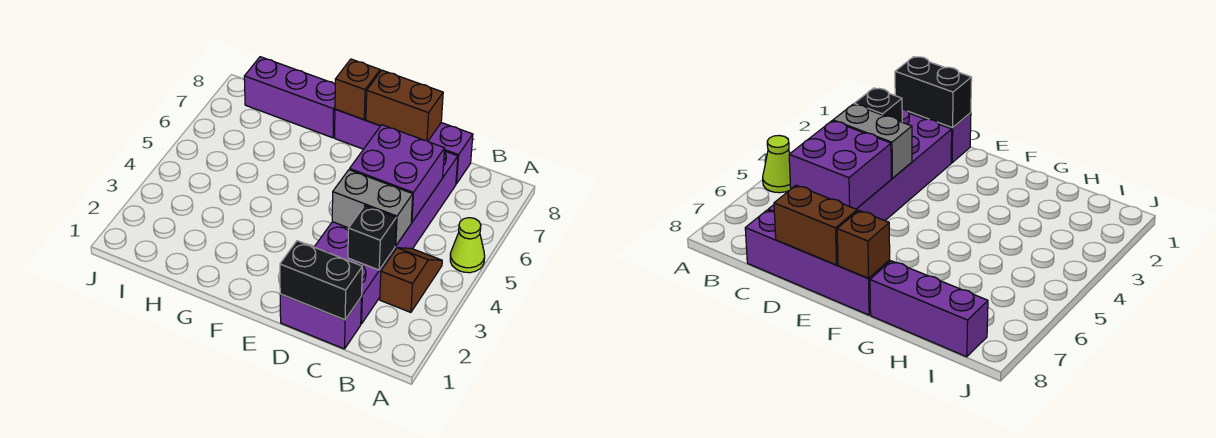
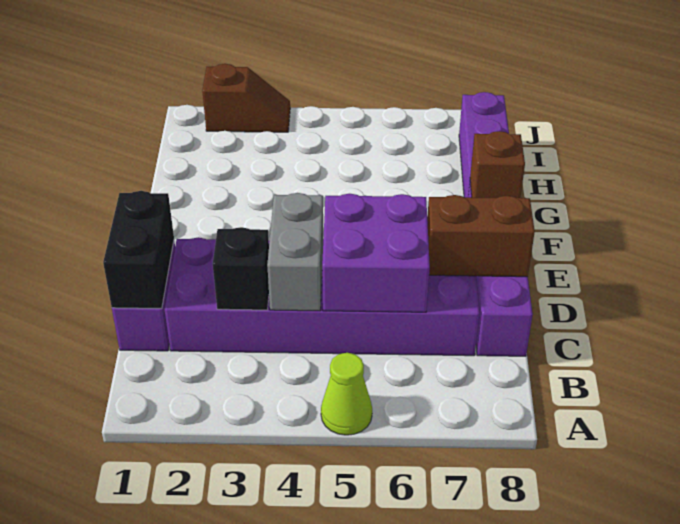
brown slope B3:B4 level 1 top 3 -> brown slope J2:J3 level 1 top 2
brown brick D8:E8 level 2 -> brown brick D7:D8 level 2

